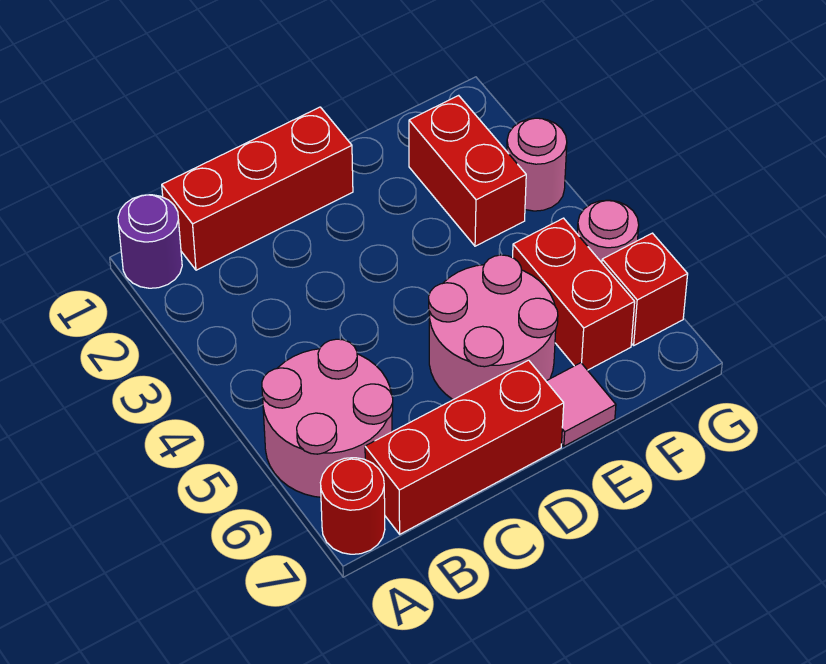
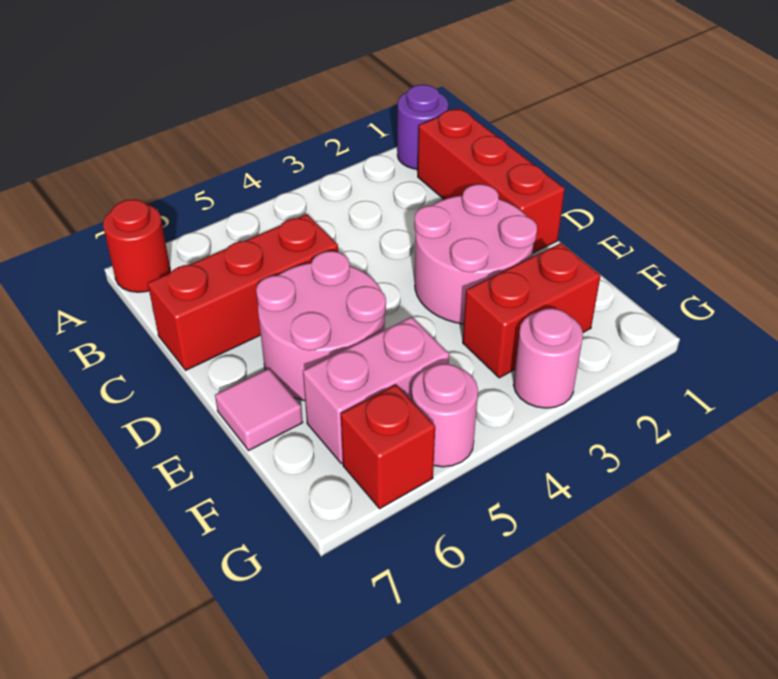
pink round brick A5:B6 level 1 -> pink round brick D2:E3 level 1
red brick B7:D7 level 1 -> red brick C5:C7 level 1
red brick F5:F6 level 1 -> pink brick F5:F6 level 1

